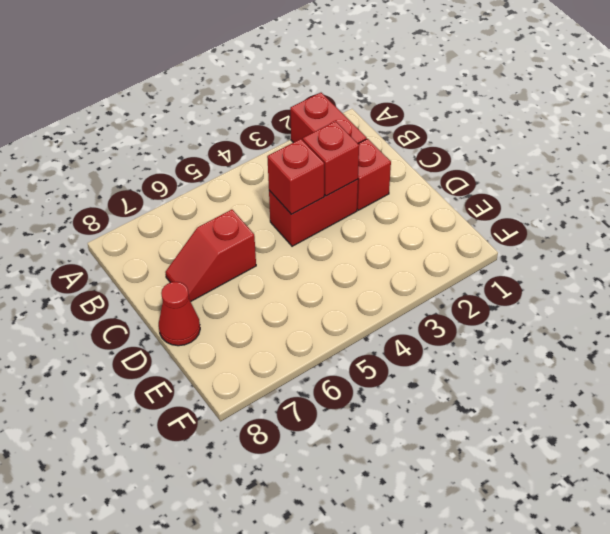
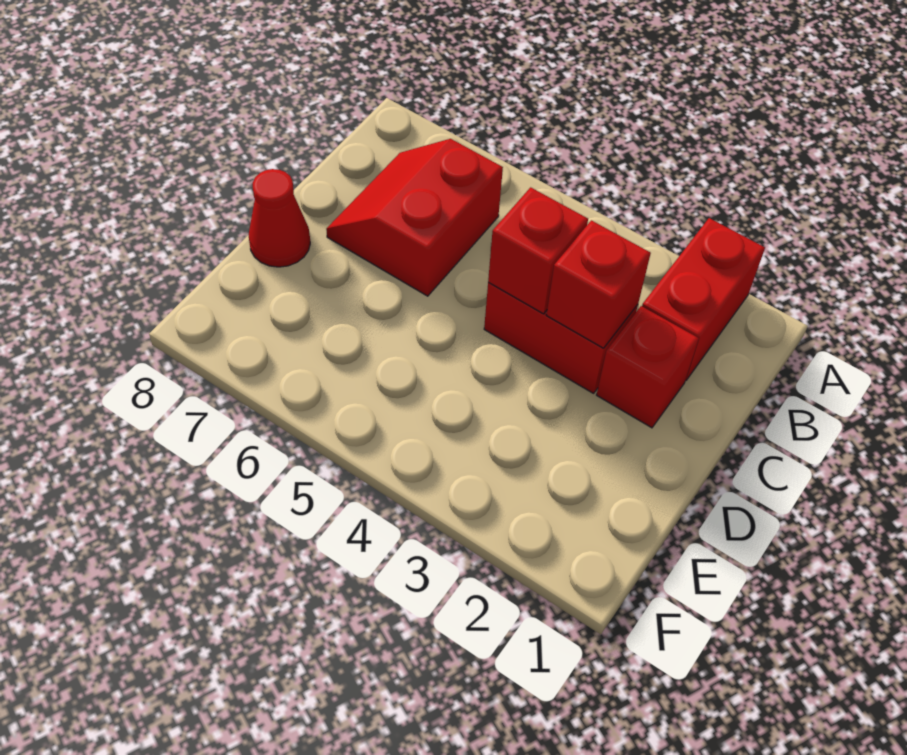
red slope C6:C7 level 1 top 6 -> red slope B6:C7 level 1 top 6

